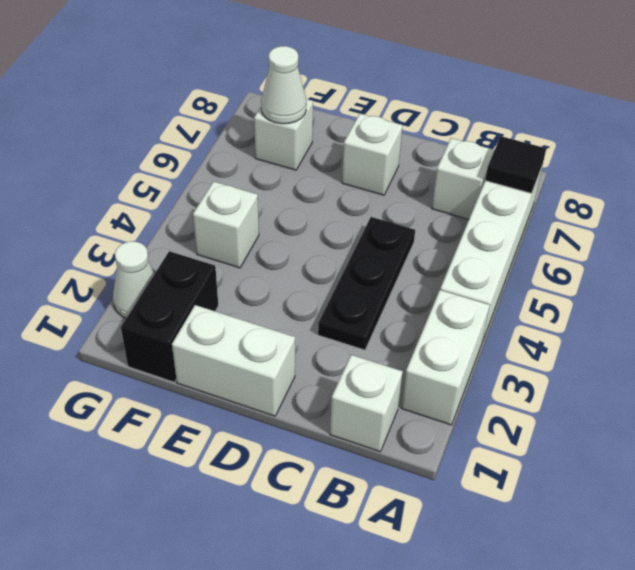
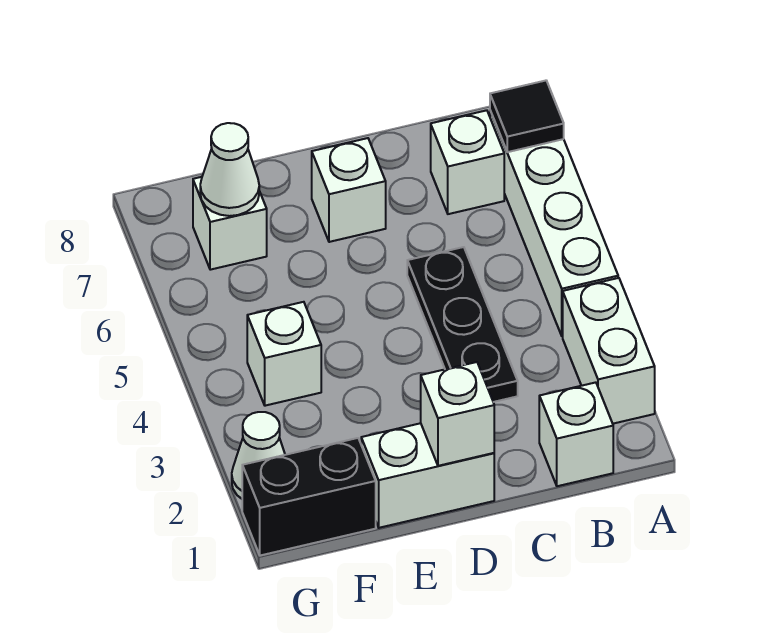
none -> white brick D1 level 2
black brick F1:F2 level 1 -> black brick F1:G1 level 1

